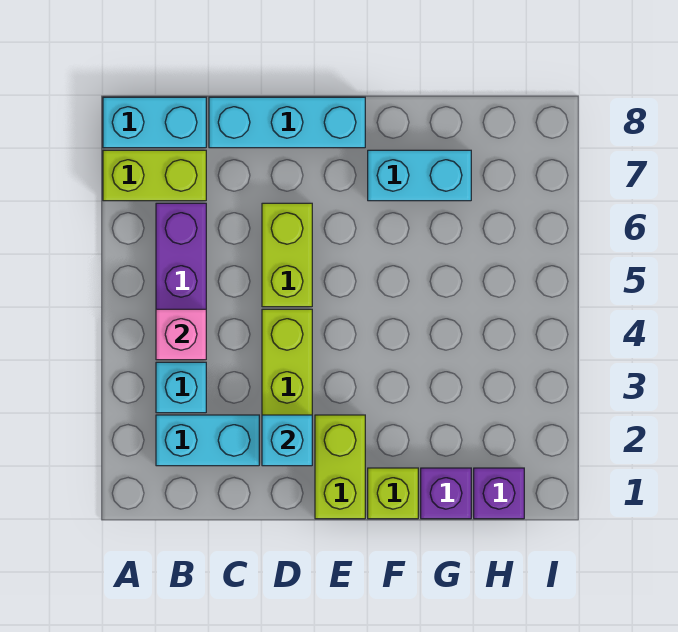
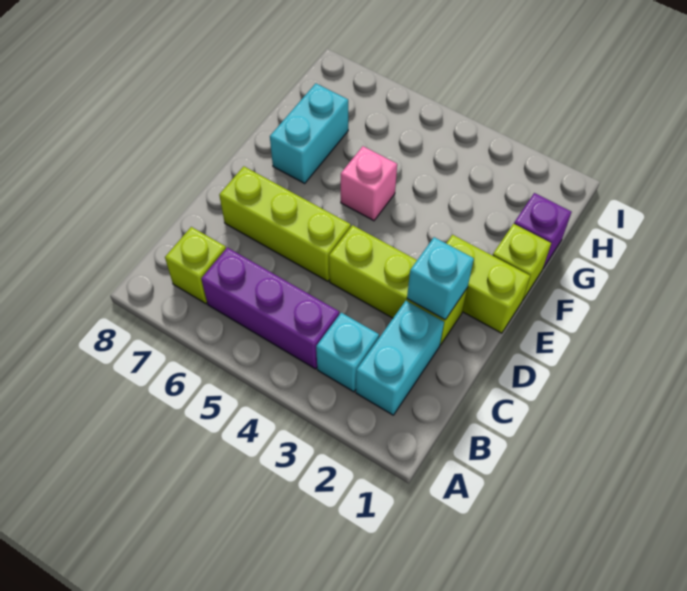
lime brick A7:B7 level 1 -> lime brick B7 level 1
cyan brick A8:B8 level 1 -> none
pink brick B4 level 2 -> pink brick F5 level 1
cyan brick C8:E8 level 1 -> none
lime brick D5:D6 level 1 -> lime brick D5:D7 level 1
purple brick H1 level 1 -> none

